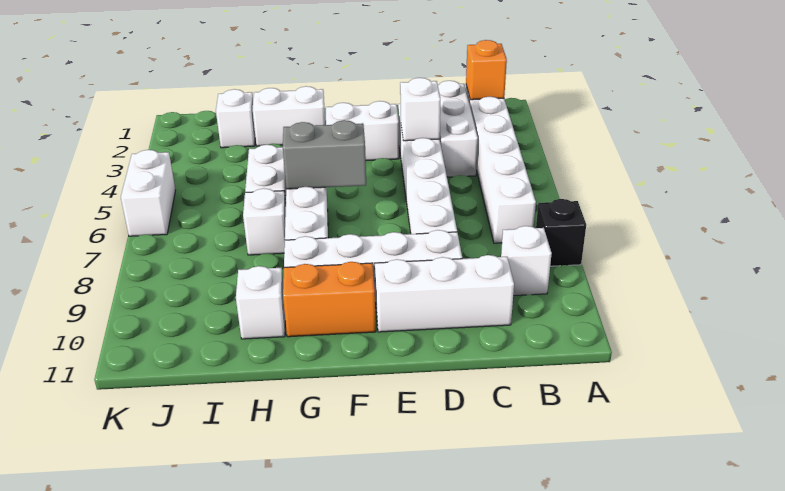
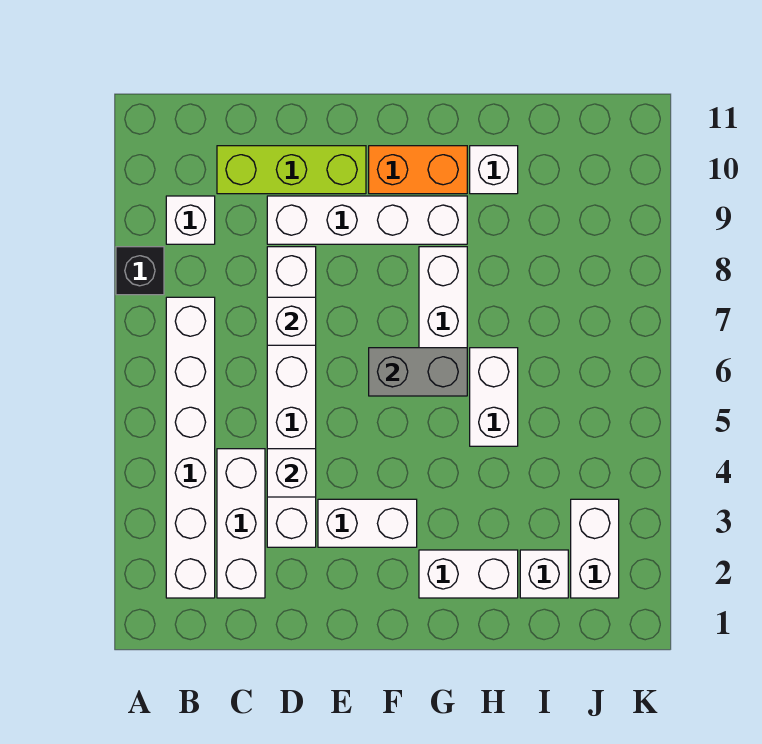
orange brick B2 level 2 -> none
white brick C10:E10 level 1 -> lime brick C10:E10 level 1
white brick H7 level 1 -> white brick D7 level 2
white brick K5:K6 level 1 -> white brick J2:J3 level 1

